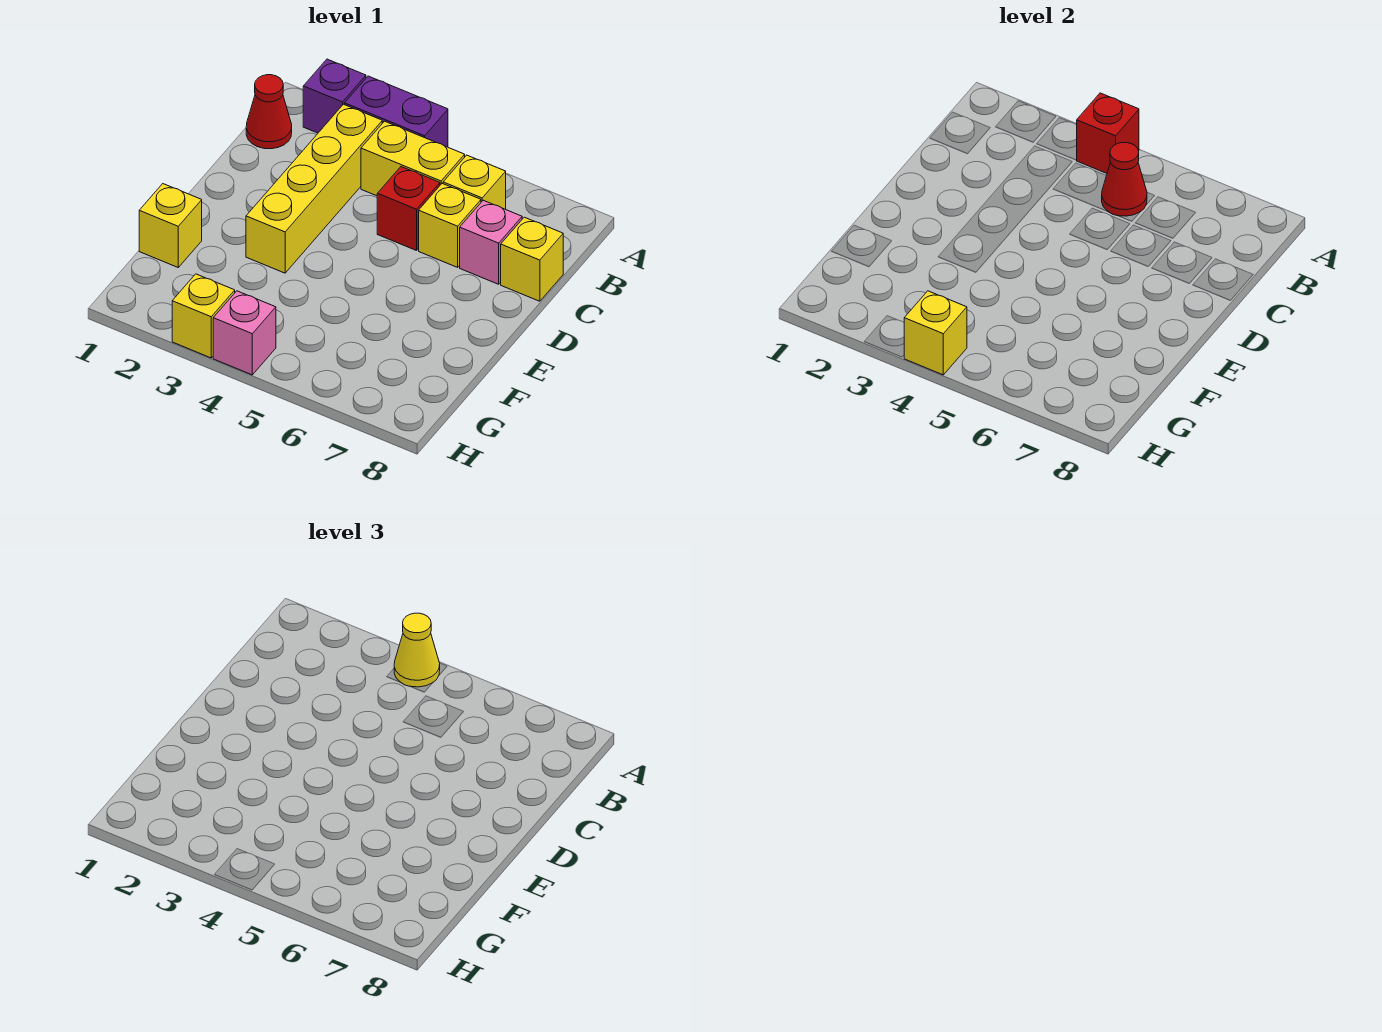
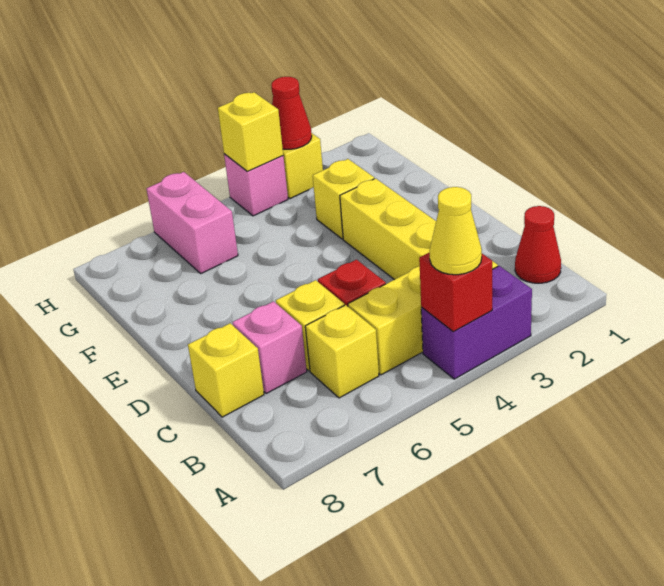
purple brick A2 level 1 -> none
red cone B5 level 2 -> red cone H3 level 2
yellow brick F1 level 1 -> yellow brick F3 level 1
none -> pink brick G6:H6 level 1

